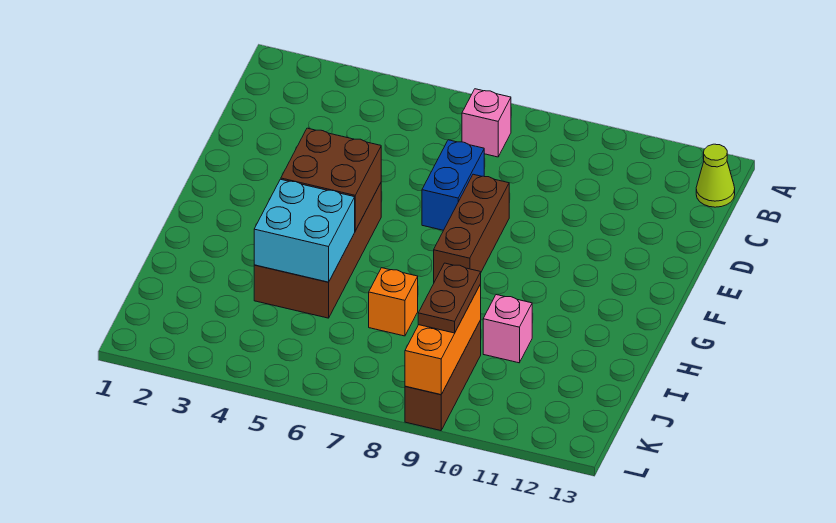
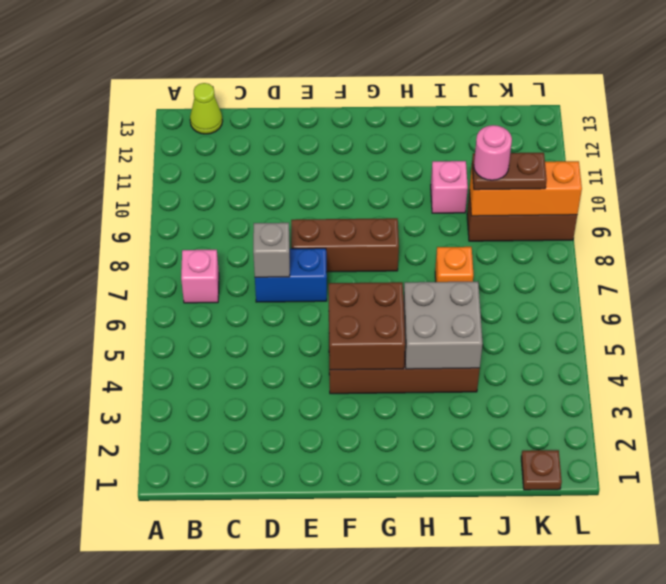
none -> grey brick D7 level 2
cyan brick H4:I5 level 2 -> grey brick H4:I5 level 2
none -> pink round brick J9 level 4
none -> brown plate K1 level 1

